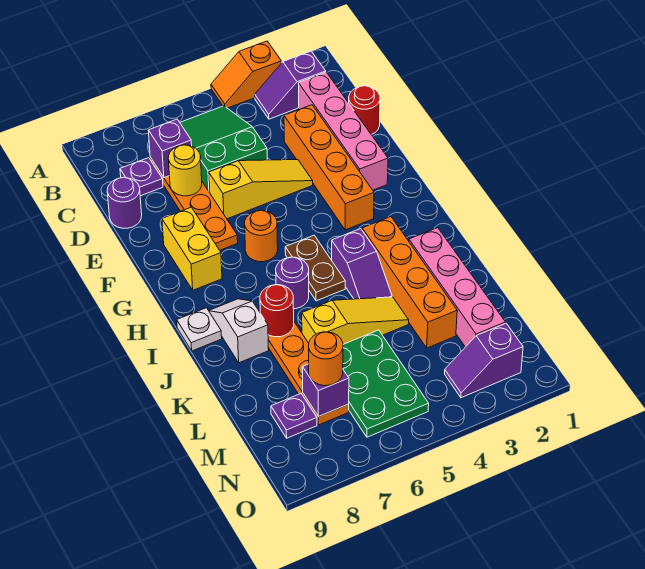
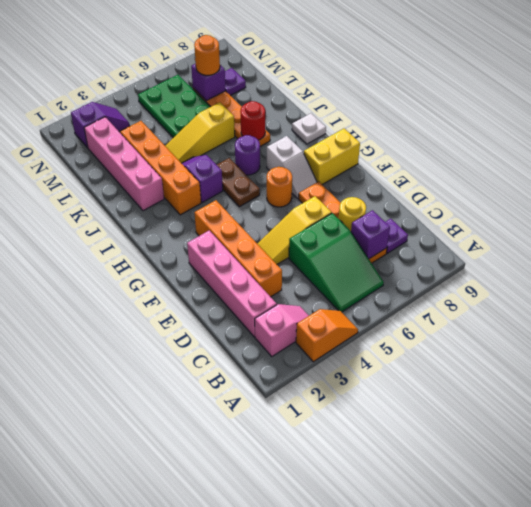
purple slope B2:B3 level 1 top 2 -> pink slope B2:B3 level 1 top 2
red round brick D1 level 1 -> none
purple round brick D9 level 1 -> none
yellow brick F8:G8 level 1 -> yellow brick G8:G9 level 1
white slope I8:J8 level 1 top J -> white slope G7:H7 level 1 top H

